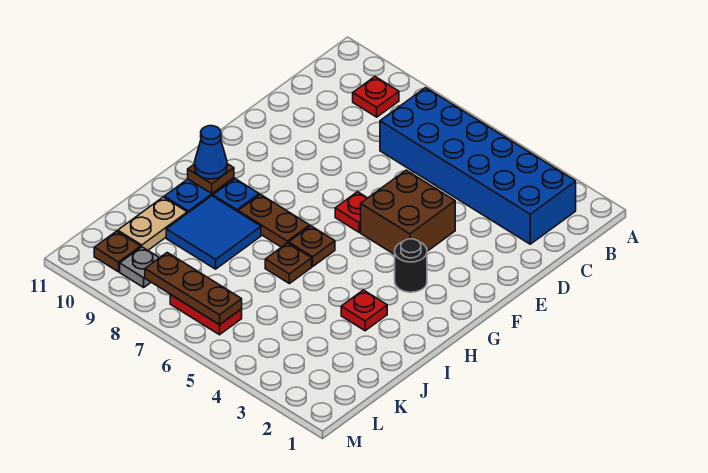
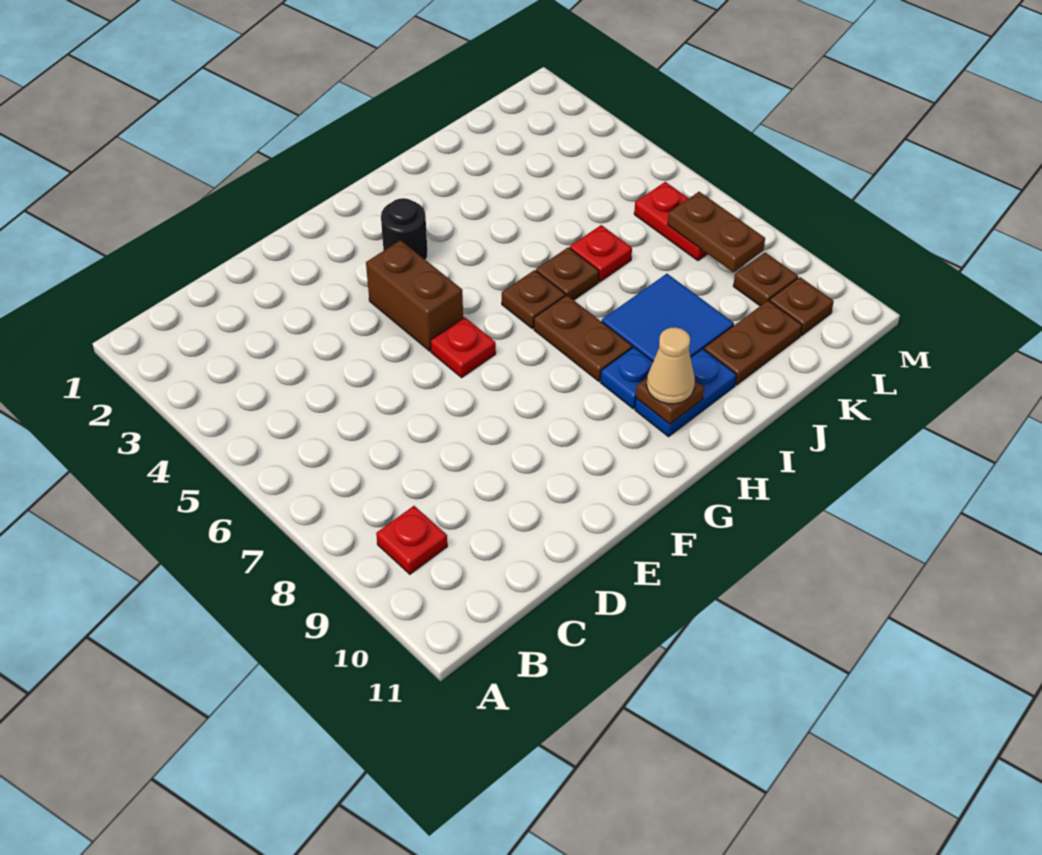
blue brick B2:C7 level 1 -> none
brown brick E4:F5 level 1 -> brown brick F4:F5 level 1
blue cone H10 level 3 -> tan cone H10 level 3
red plate I3 level 1 -> red plate J6 level 1
tan plate J10:K10 level 1 -> brown plate J10:K10 level 1
brown plate L6:L8 level 2 -> brown plate L7:L8 level 2
grey plate L9 level 1 -> brown plate L9 level 1

